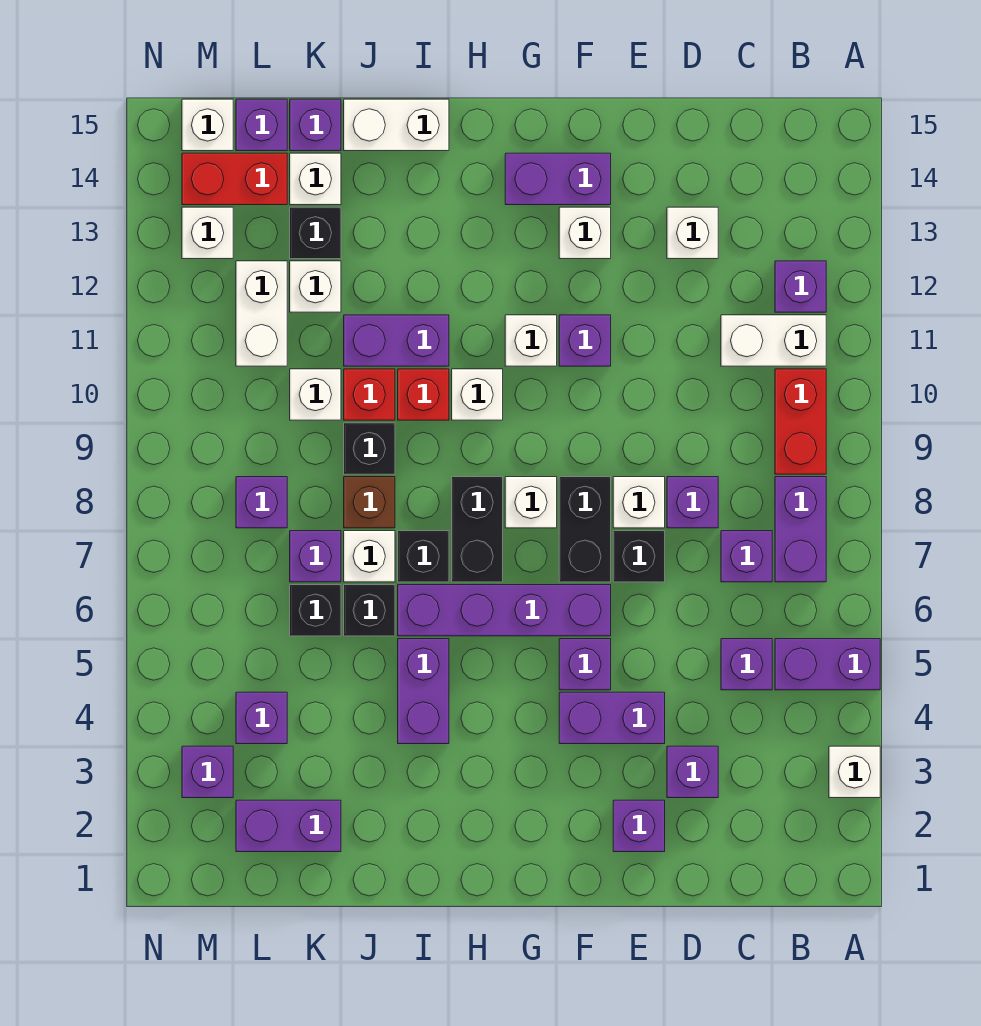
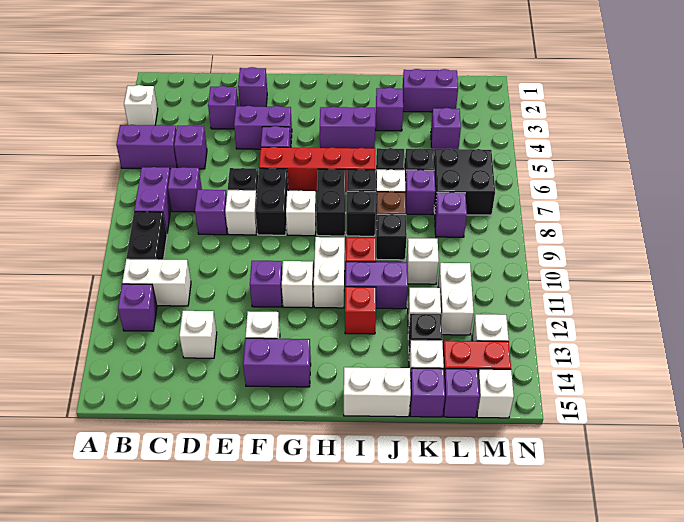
red brick B9:B10 level 1 -> black brick B9:B10 level 1
purple brick F6:I6 level 1 -> red brick F6:I6 level 1
white brick H10 level 1 -> white brick H10:H11 level 1
purple brick I4:I5 level 1 -> purple brick H4:I4 level 1
none -> black brick I8 level 1
red brick J10 level 1 -> red brick I12 level 1
none -> black brick L6:M7 level 1
purple brick M3 level 1 -> purple brick J3 level 1

